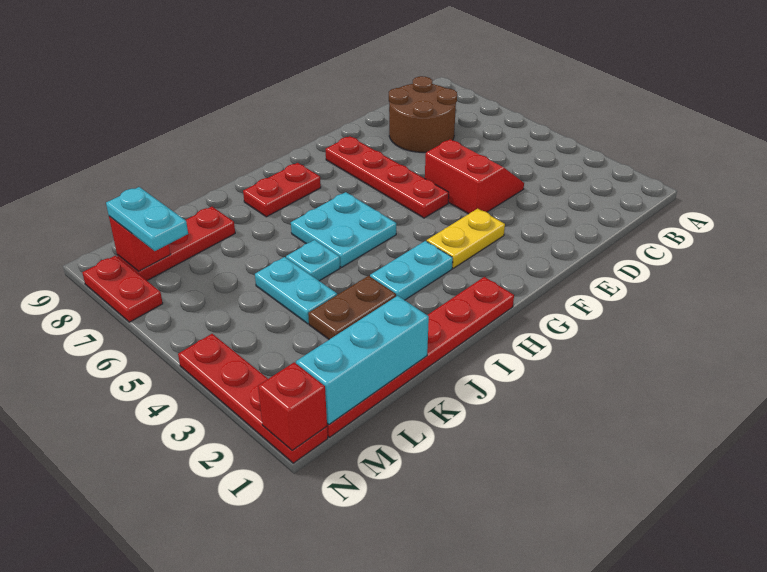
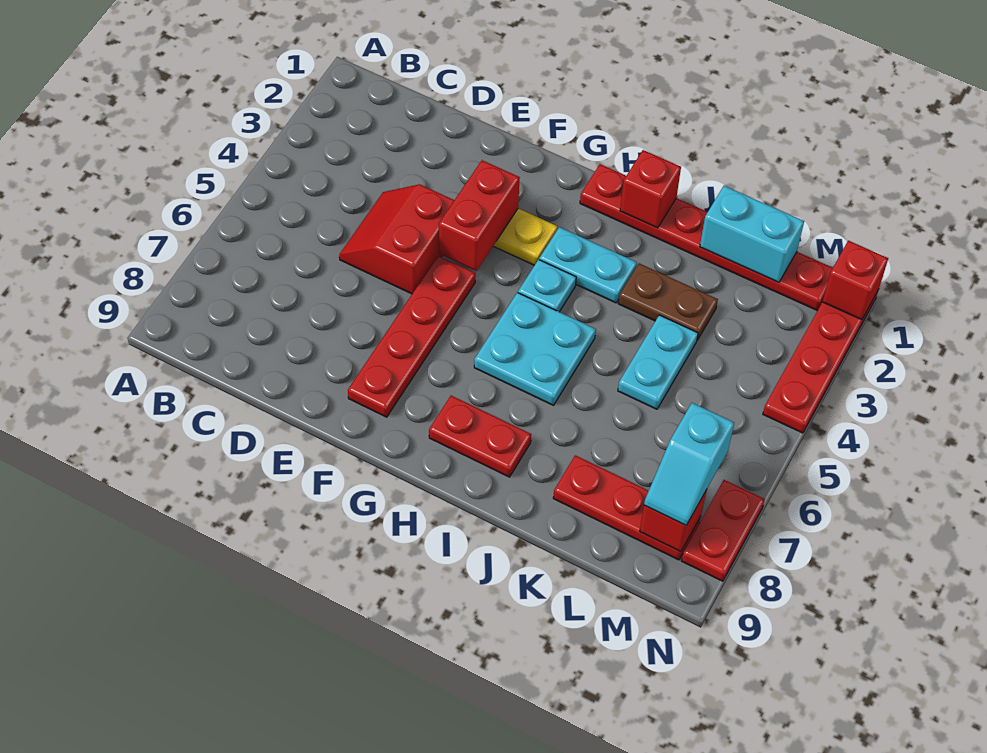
brown round brick C7:D8 level 1 -> none
none -> red brick F3:F4 level 2
none -> red brick I1 level 2
cyan plate J5 level 1 -> cyan plate H4 level 1
cyan brick K1:M1 level 2 -> cyan brick K1:L1 level 2
cyan plate M7:M8 level 3 -> cyan slope M7:M8 level 3 top 7

